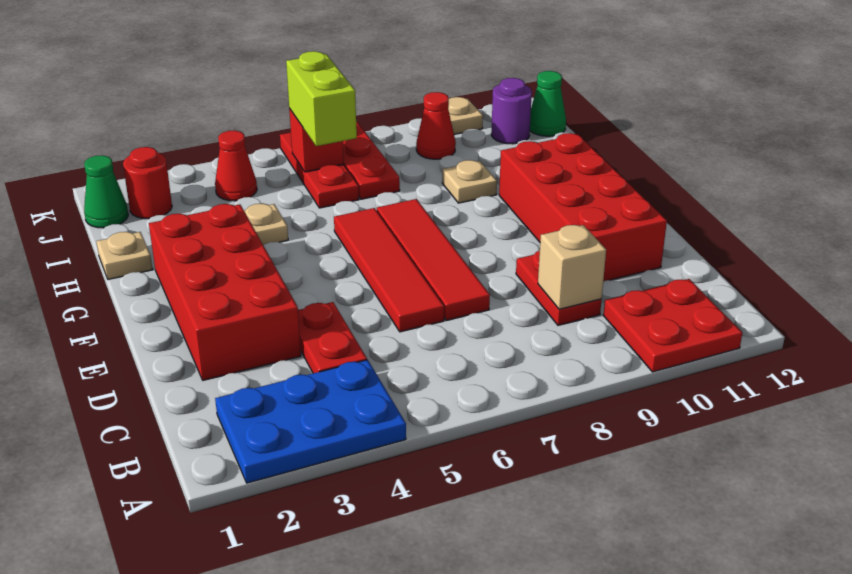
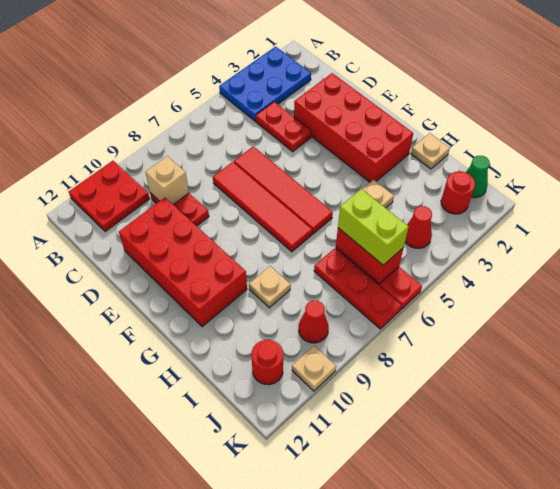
red brick J6 level 2 -> red brick I6:J6 level 2
purple round brick J11 level 1 -> red round brick J11 level 1
green cone J12 level 1 -> none

